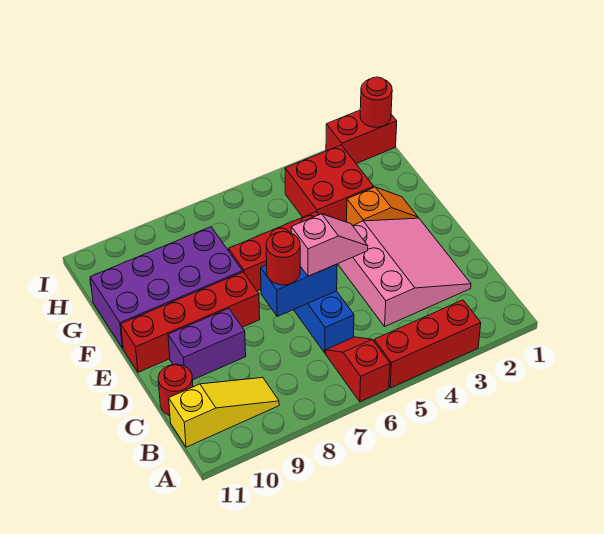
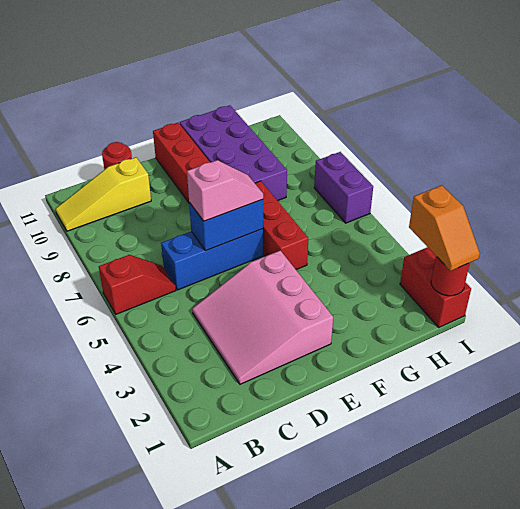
red brick A3:A5 level 1 -> none
yellow slope B9:B11 level 1 top 11 -> yellow slope A10:C10 level 1 top C
pink slope C2:E4 level 1 top 4 -> pink slope C2:E4 level 1 top E
pink slope D5:D6 level 3 top 6 -> pink slope D6:E6 level 3 top D
blue brick D6:D7 level 2 -> blue brick D6:E6 level 2
red round brick D7 level 3 -> none
purple brick D9:D10 level 1 -> purple brick I6:I7 level 1
orange slope F2:F3 level 1 top 3 -> orange slope I1:I2 level 3 top 2
red brick G3:H4 level 1 -> none

